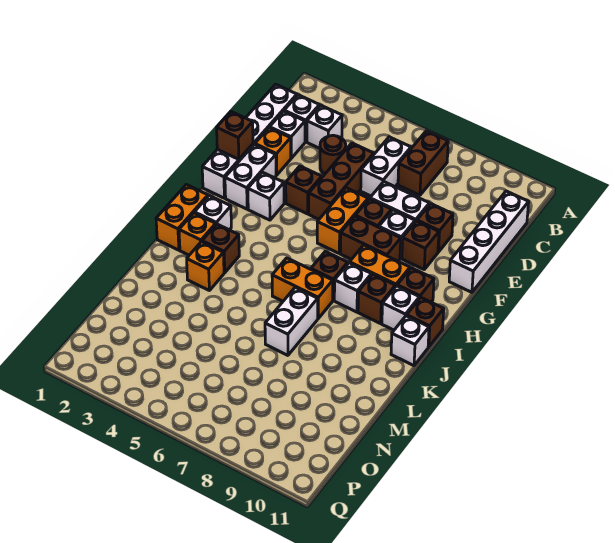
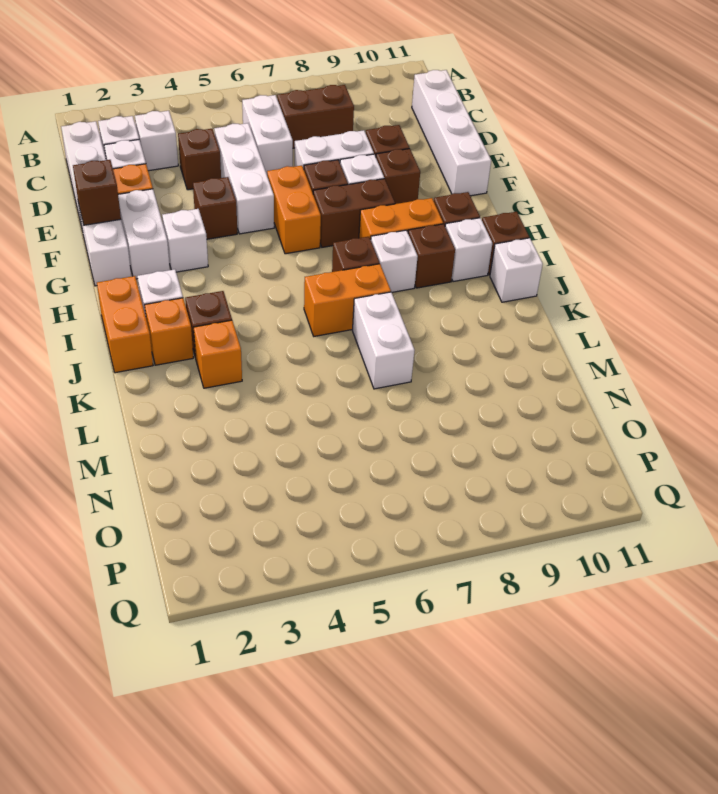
brown brick B7:C7 level 1 -> brown brick C7:C8 level 1
brown round brick D4 level 1 -> brown brick D4 level 1
brown brick D5:F5 level 1 -> white brick D5:F5 level 1

